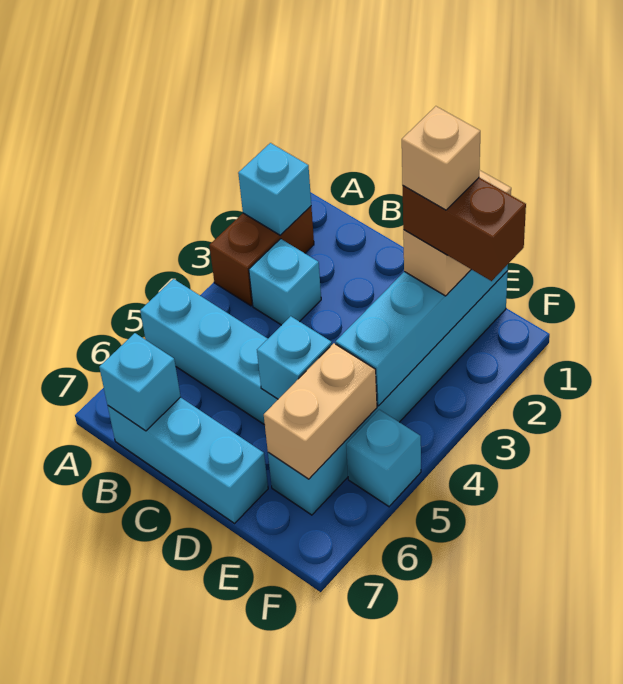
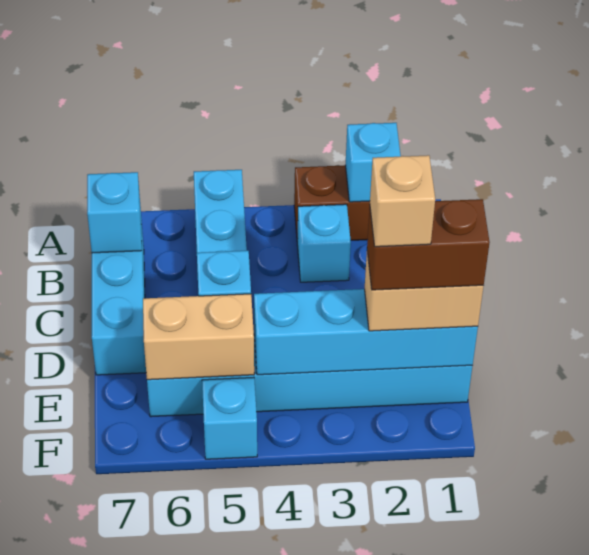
brown brick E2:F2 level 4 -> brown brick E1:E2 level 4

